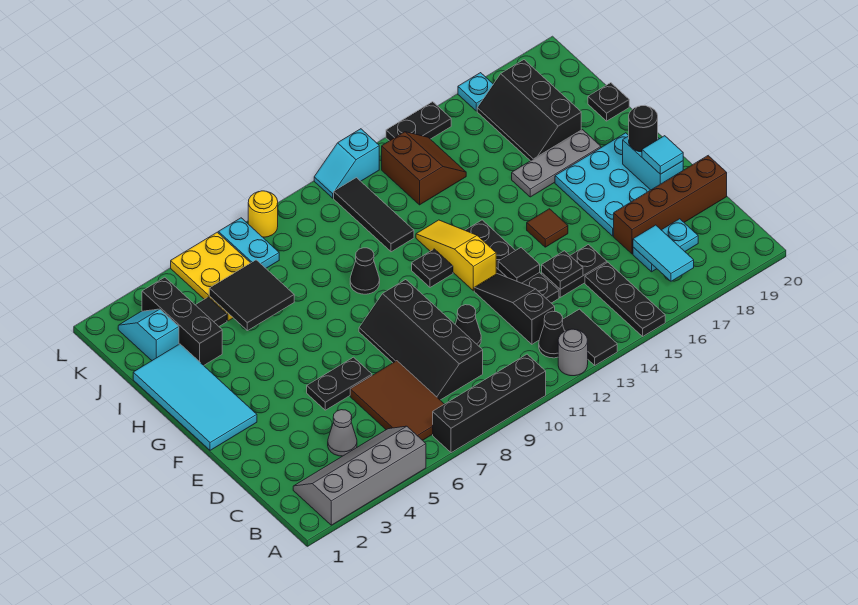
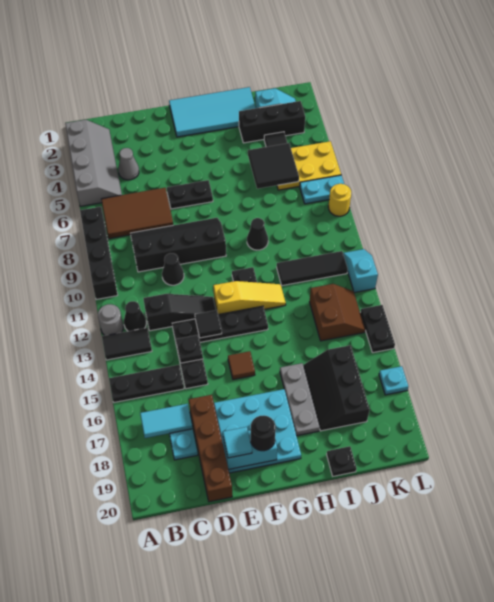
black plate E5:E6 level 1 -> black plate E6:F6 level 1
black slope I17:K18 level 1 top 18 -> black slope I16:J18 level 1 top J
brown slope J13:K14 level 1 top 13 -> brown slope J13:K14 level 1 top J

